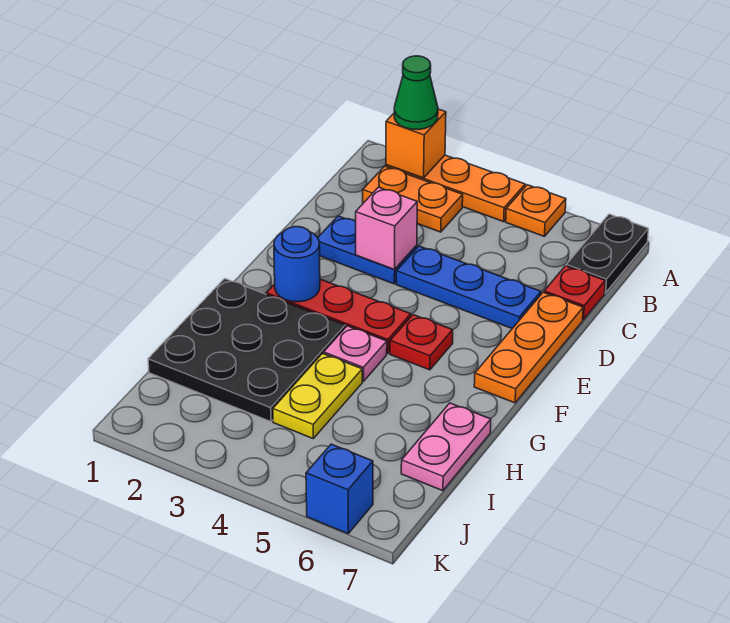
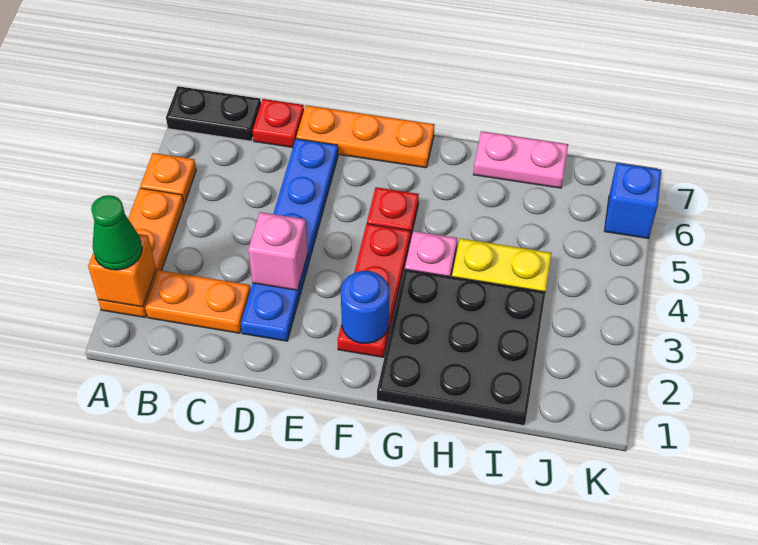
orange plate B2:B3 level 1 -> orange plate B2:C2 level 1

